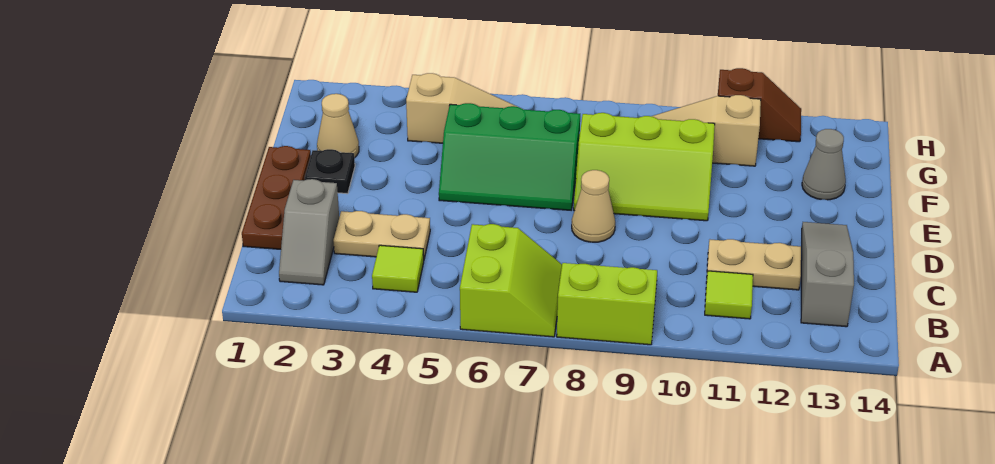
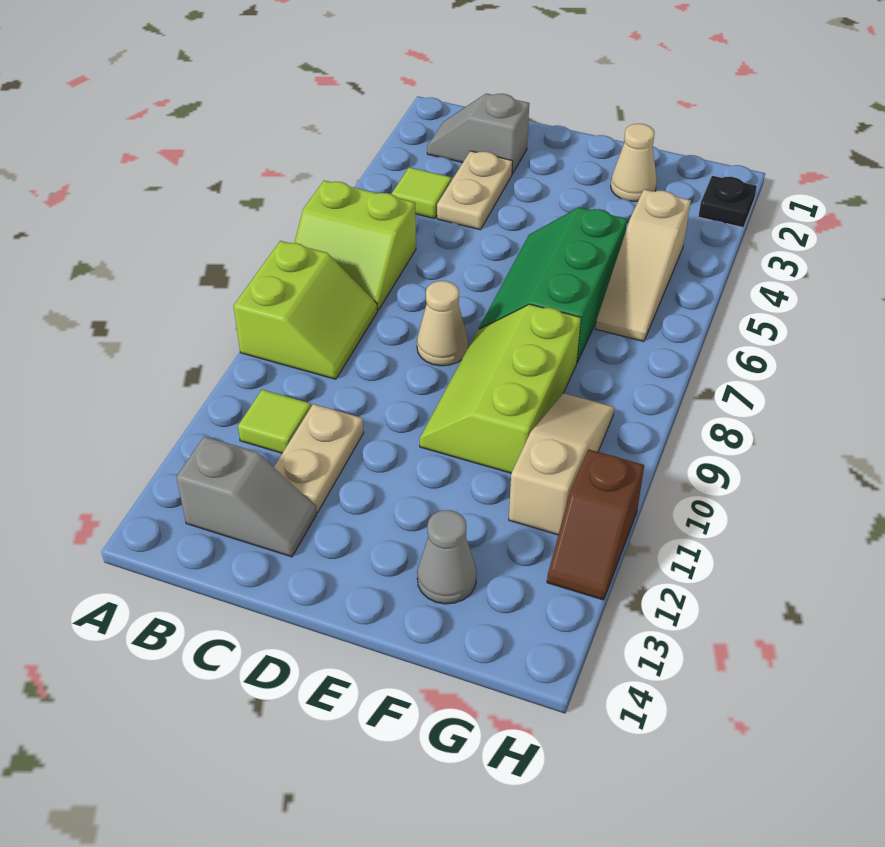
grey slope B13:D13 level 1 top B -> grey slope B13:C13 level 1 top B
brown plate C1:E1 level 1 -> none
black plate E2 level 1 -> black plate H2 level 1

